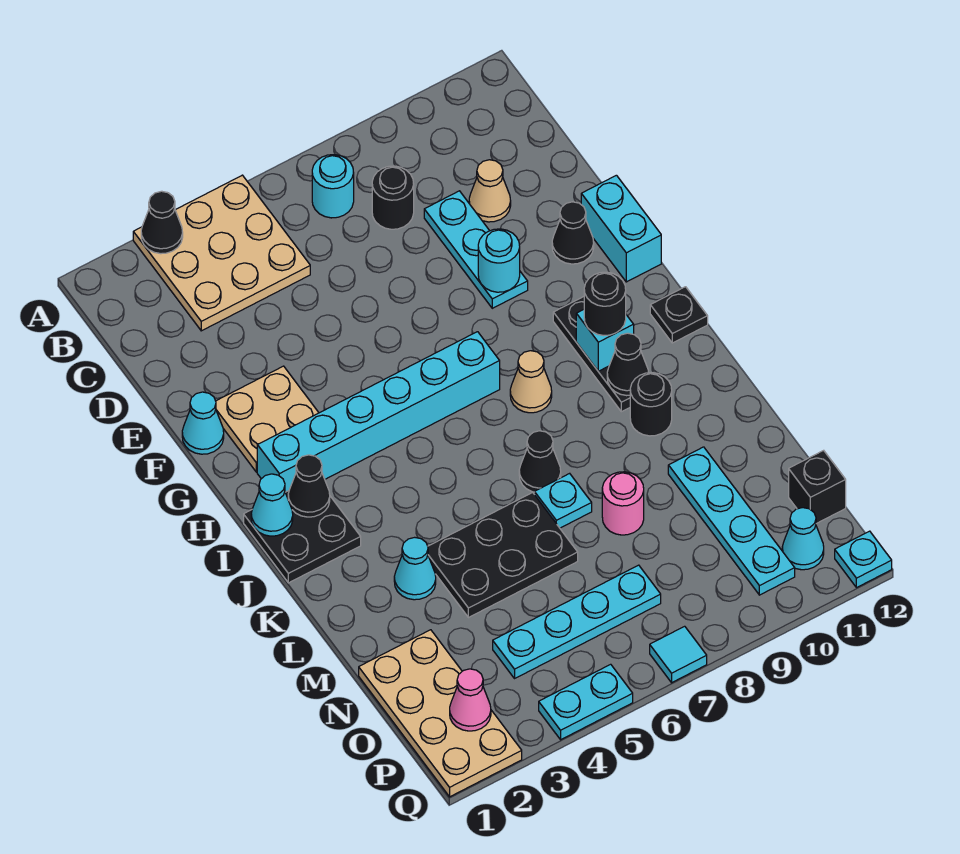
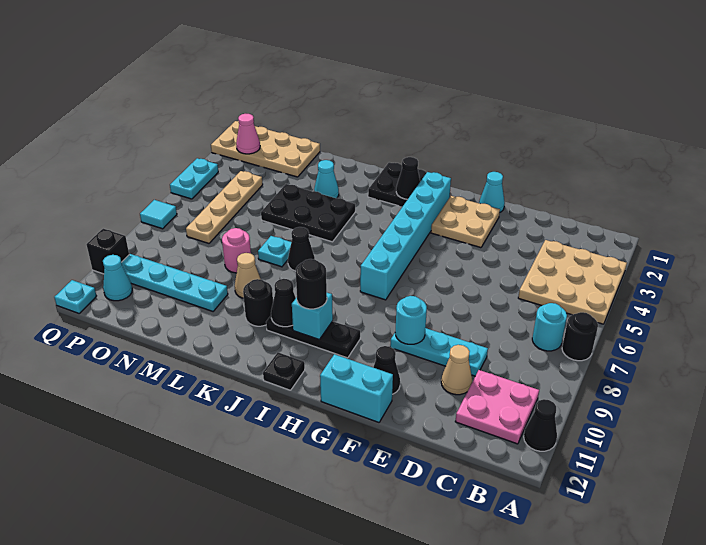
black cone A3 level 2 -> black cone A11 level 1
none -> pink plate B10:C11 level 1
black round brick C8 level 1 -> black round brick A7 level 1
cyan cone I1 level 2 -> none
tan cone I8 level 1 -> tan cone L9 level 1
black plate L4:M6 level 1 -> black plate K4:M5 level 1
cyan plate O4:O7 level 1 -> tan plate O4:O7 level 1
black brick O12 level 1 -> black brick Q10 level 1

